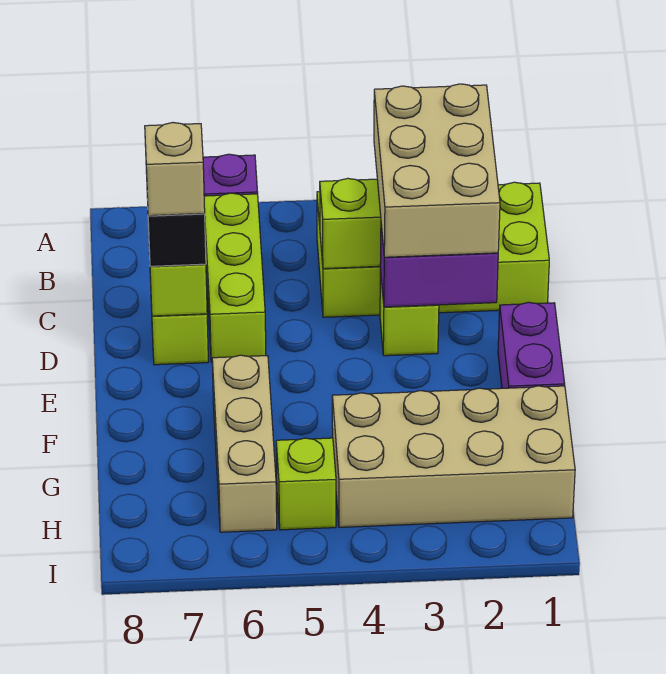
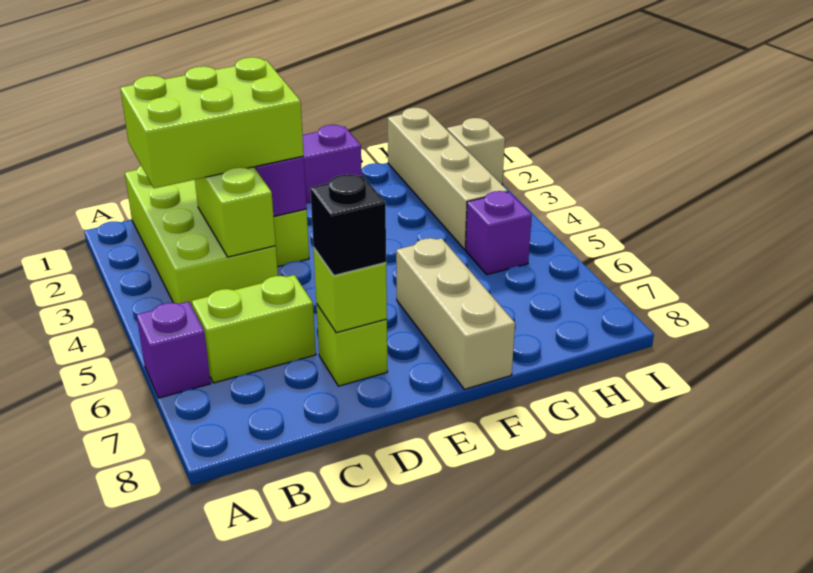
tan brick B2:D3 level 3 -> lime brick B2:D3 level 3
lime brick B6:D6 level 1 -> lime brick B6:C6 level 1
tan brick D7 level 4 -> tan brick I2 level 1
tan brick F6:H6 level 1 -> tan brick F6:F8 level 1
tan brick G1:H4 level 1 -> tan brick H1:H4 level 1
lime brick H5 level 1 -> purple brick H5 level 1

